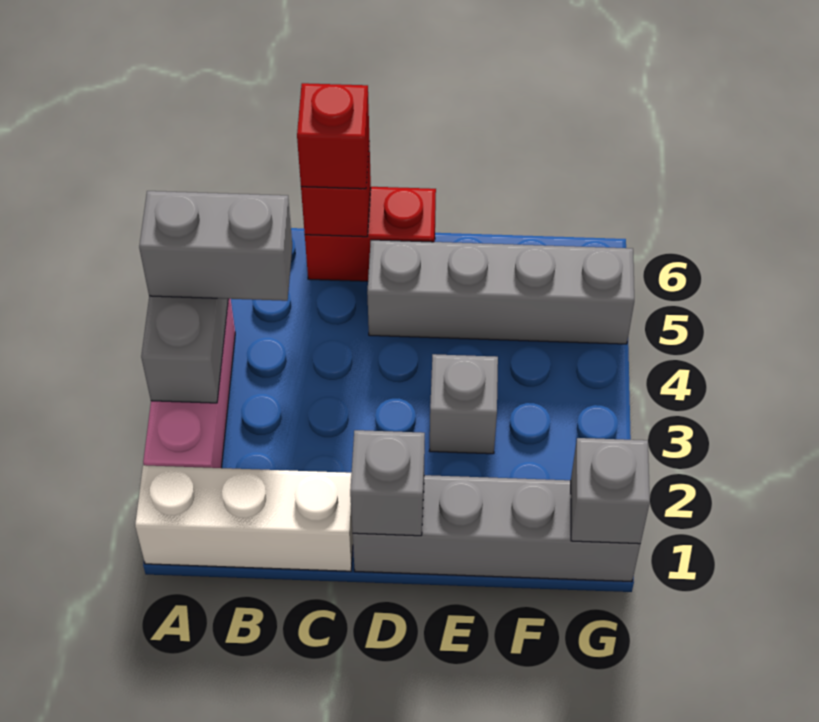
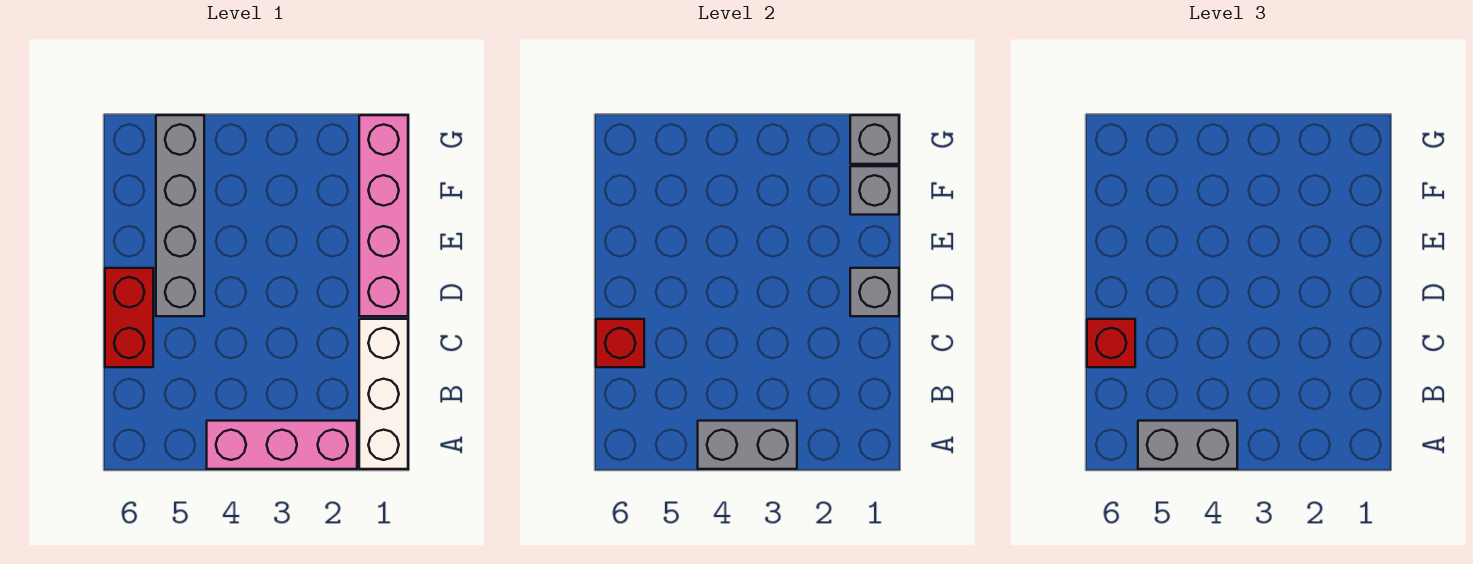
grey brick A4:B4 level 3 -> grey brick A4:A5 level 3
grey brick D1:G1 level 1 -> pink brick D1:G1 level 1
grey brick E3 level 1 -> grey brick F1 level 2

